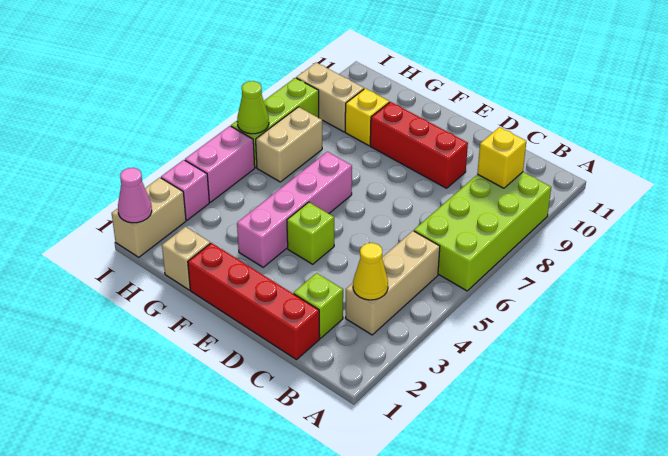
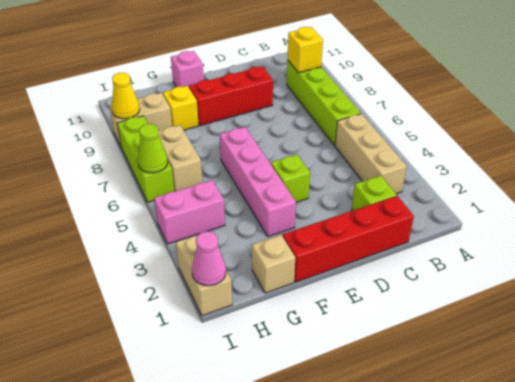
lime brick A6:B9 level 1 -> lime brick B6:B9 level 1
yellow cone B3 level 2 -> yellow cone I9 level 2
pink brick I3 level 1 -> pink brick F11 level 1
pink brick I4:I5 level 1 -> pink brick H4:I4 level 1

